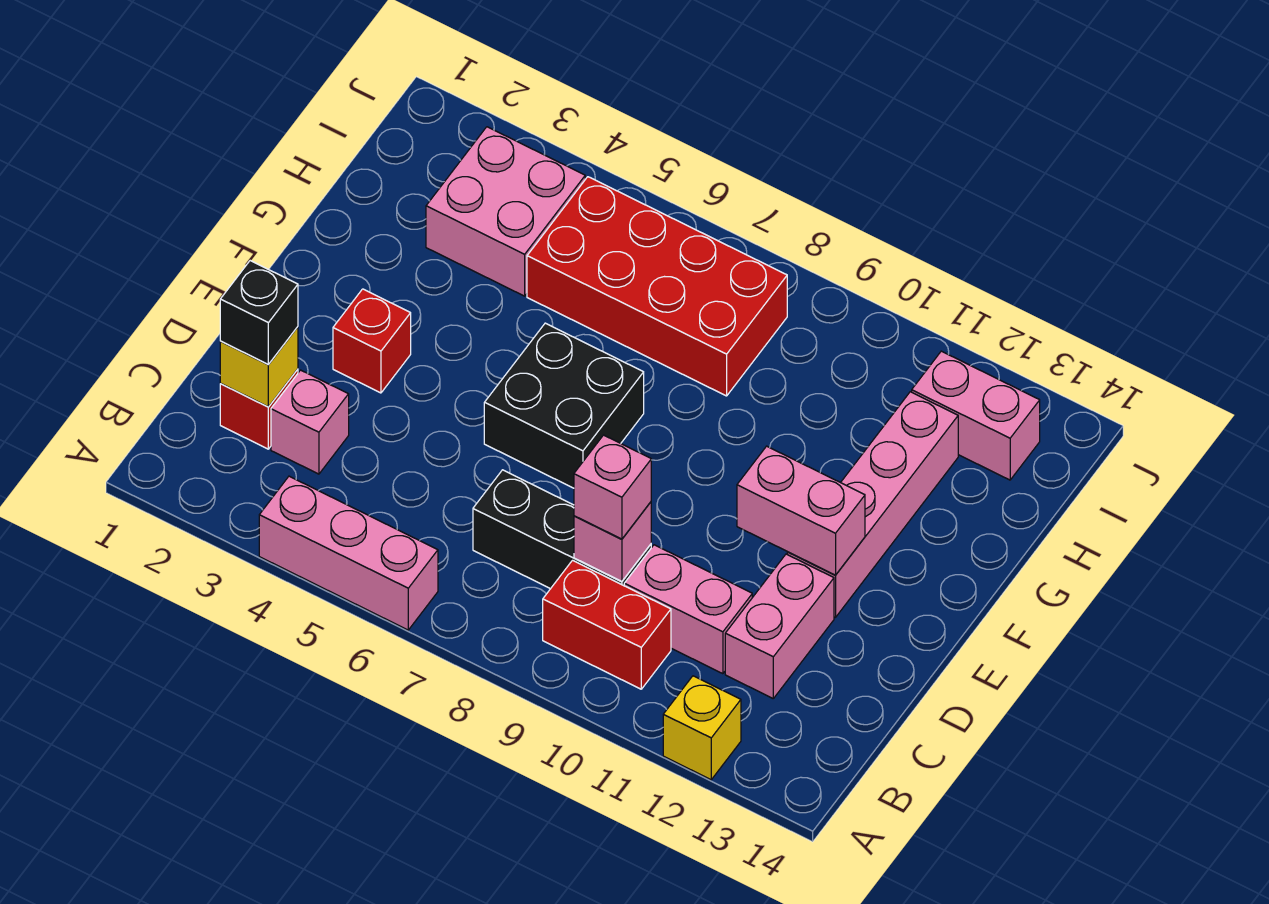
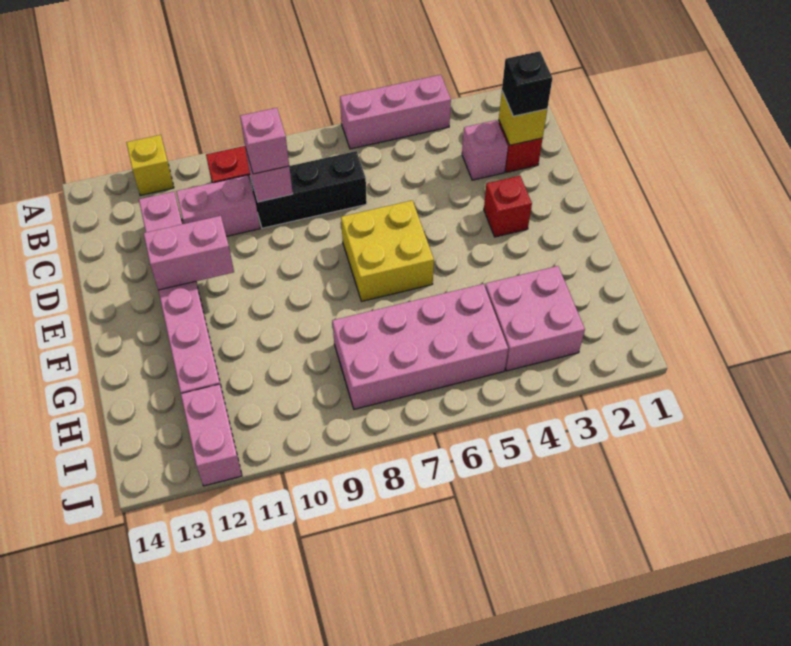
black brick E6:F7 level 1 -> yellow brick E6:F7 level 1
red brick H5:I8 level 1 -> pink brick H5:I8 level 1
pink brick I12:I13 level 1 -> pink brick I12:J12 level 1

